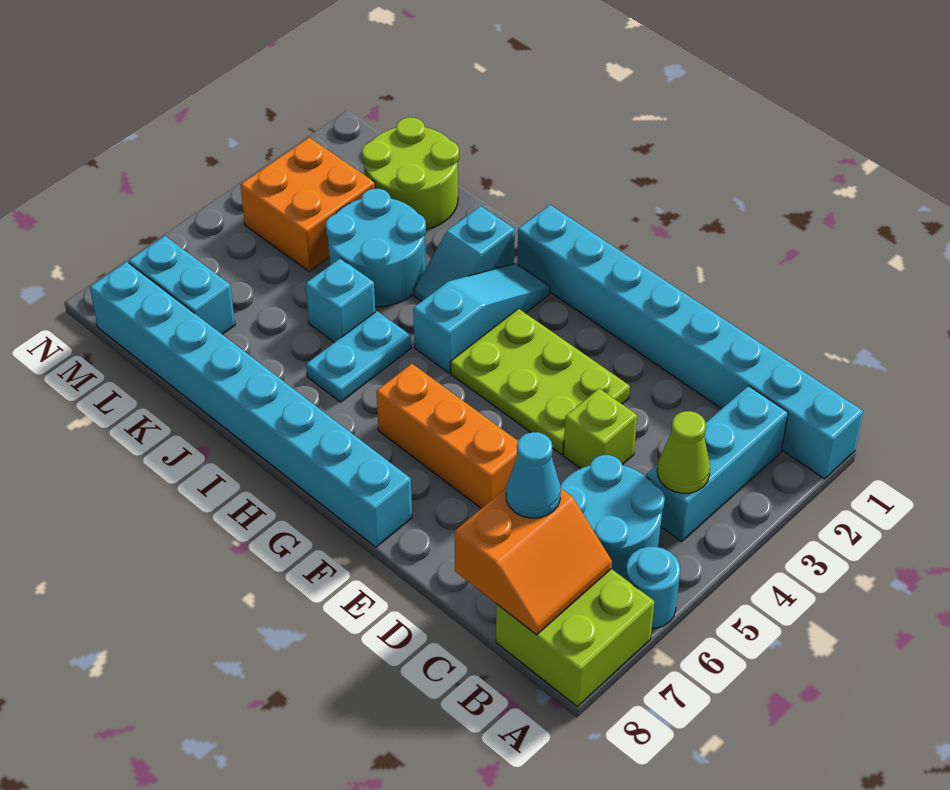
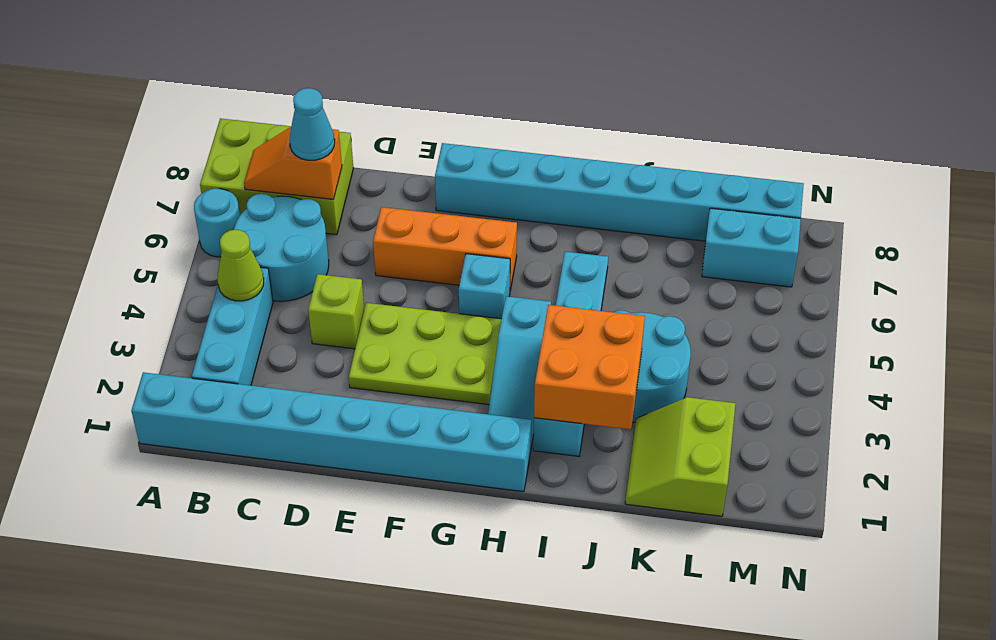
lime brick A7:B8 level 1 -> lime brick A7:C8 level 1
orange slope B7:C8 level 2 top C -> orange slope B7:C7 level 2 top C
cyan brick J5 level 1 -> cyan brick G5 level 1
lime round brick K1:L2 level 1 -> lime slope K1:L2 level 1 top L
orange brick L3:M4 level 1 -> orange brick I2:J3 level 2

